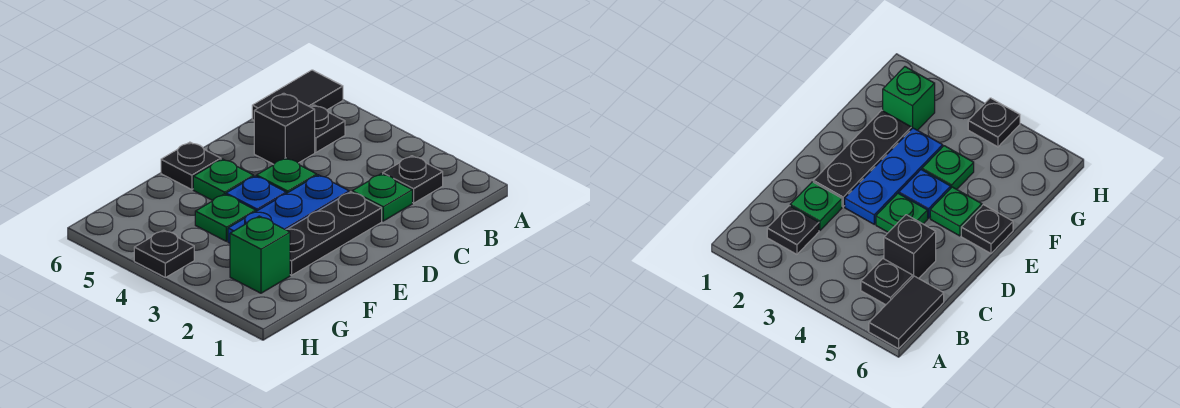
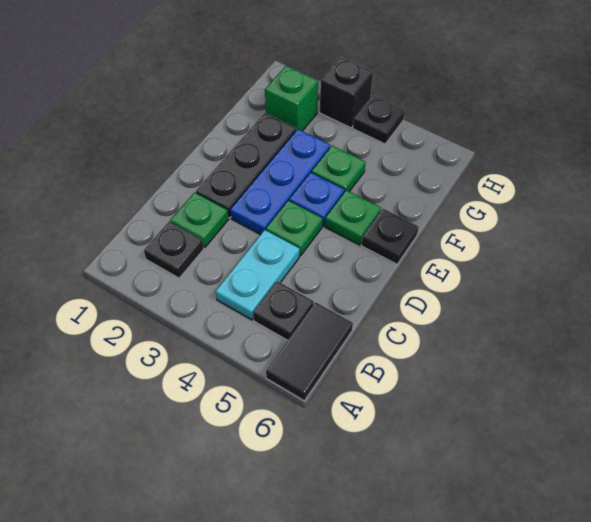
none -> cyan plate B4:C4 level 1
black brick C5 level 1 -> black brick H3 level 1

